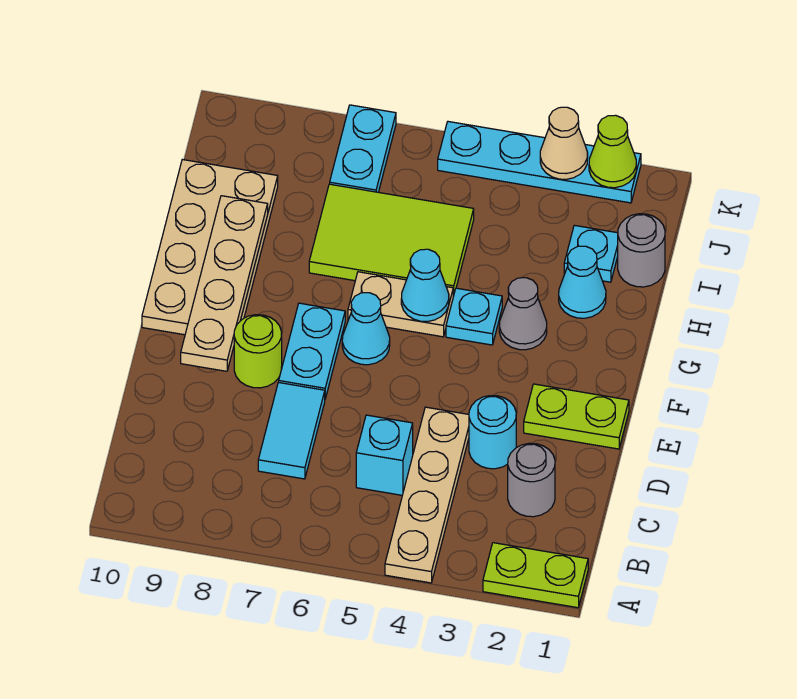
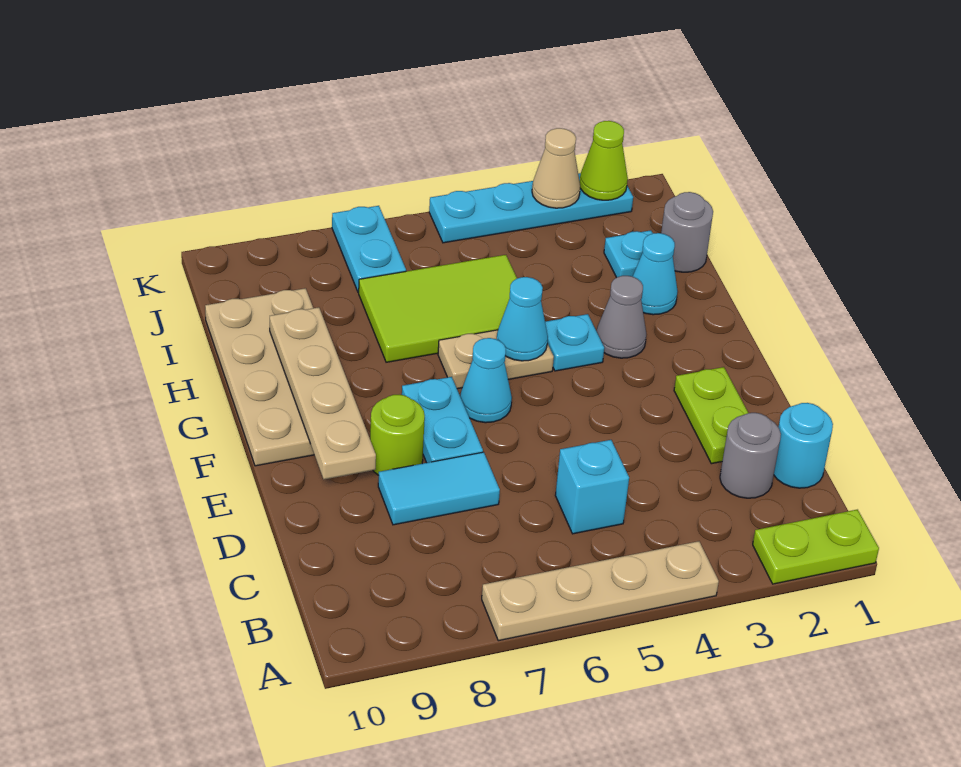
tan plate A4:D4 level 1 -> tan plate A4:A7 level 1
cyan tile C7:D7 level 1 -> cyan tile D7:D8 level 1
cyan round brick D3 level 1 -> cyan round brick C1 level 1
lime plate E1:E2 level 1 -> lime plate D2:E2 level 1

